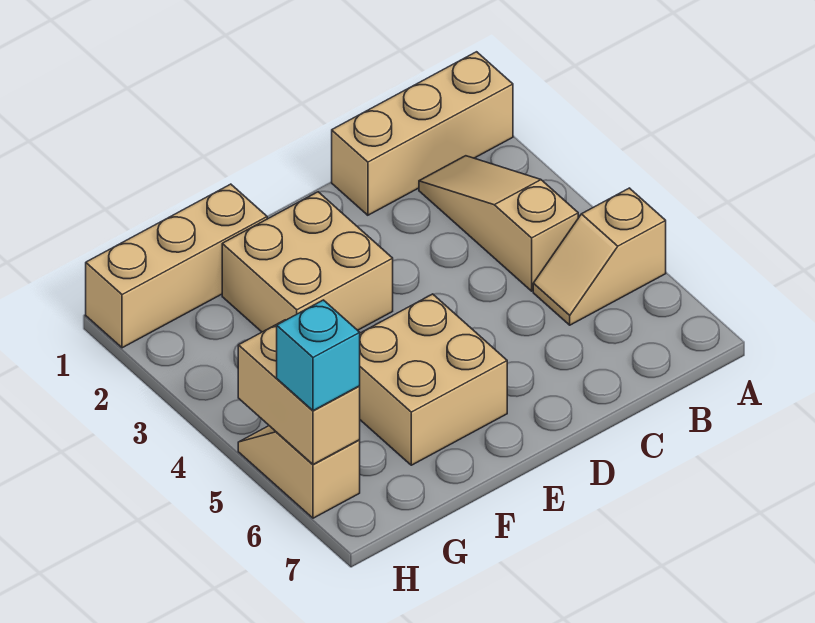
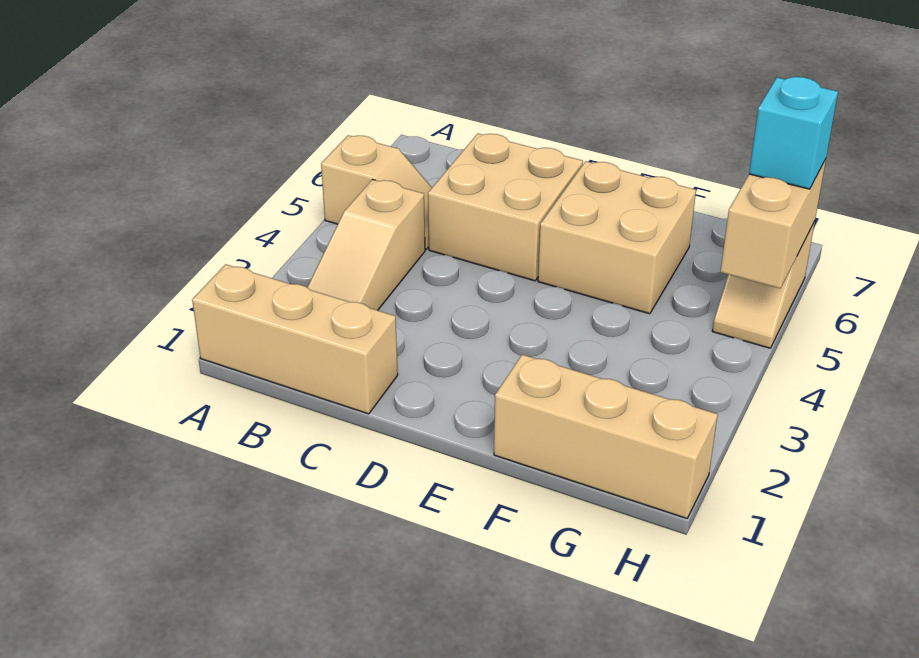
tan brick E2:F3 level 1 -> tan brick C5:D6 level 1

